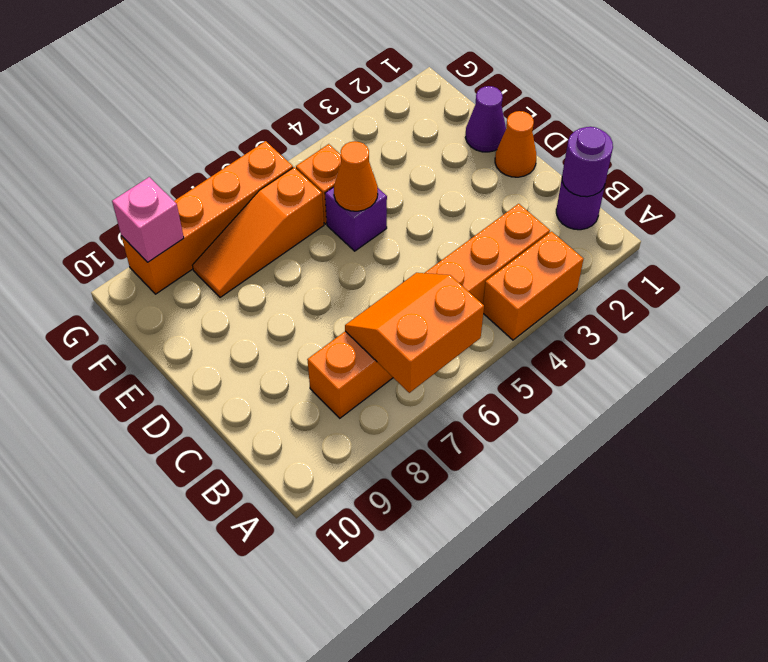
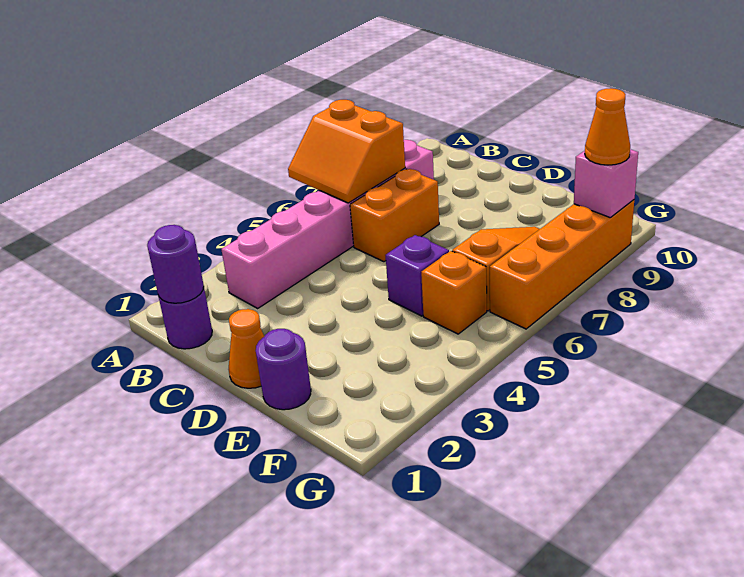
orange brick A3:A4 level 1 -> orange brick C6:C7 level 1
orange slope A6:B7 level 2 top A -> orange slope A6:B7 level 2 top 7
orange brick B3:B8 level 1 -> pink brick B3:B8 level 1
purple cone E1 level 1 -> purple round brick E1 level 1
orange cone E5 level 2 -> orange cone G9 level 3

